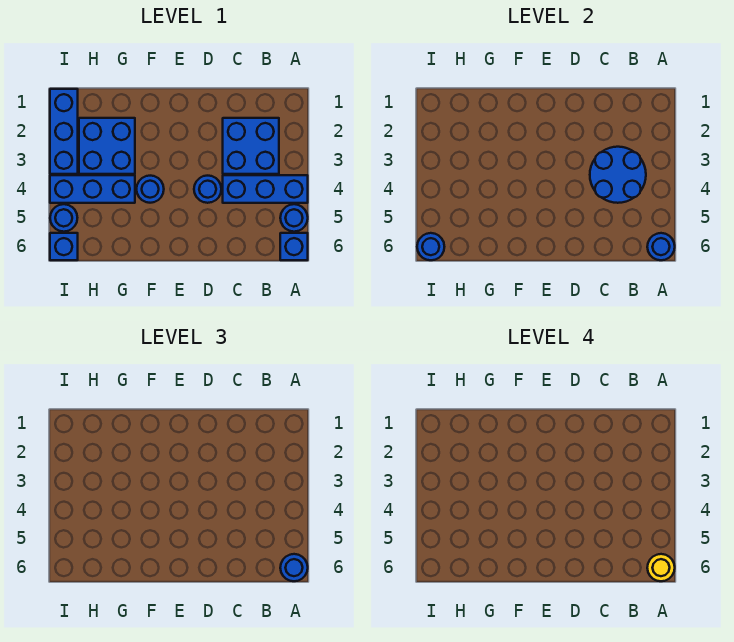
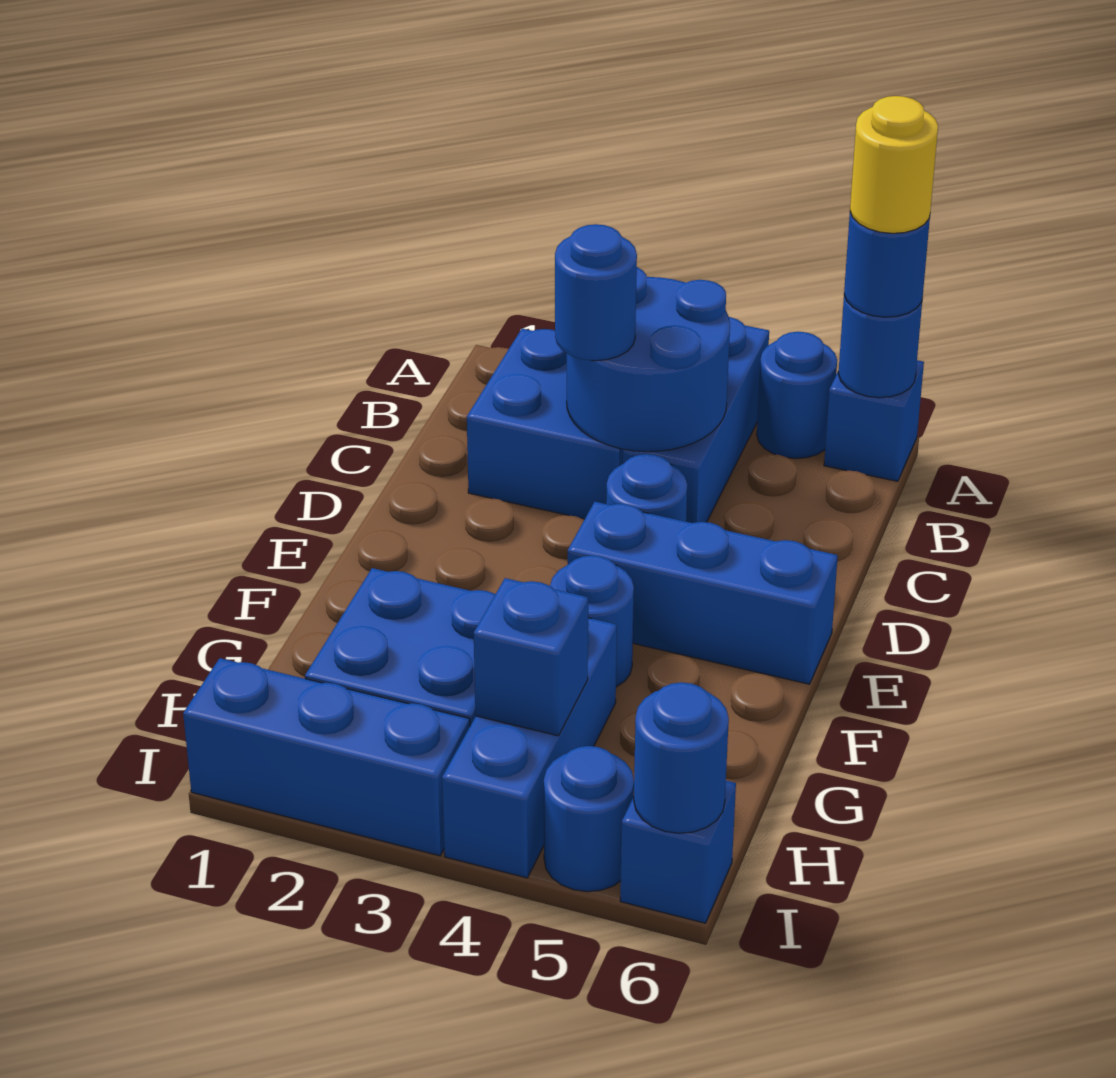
none -> blue round brick C3 level 3
none -> blue brick E4:E6 level 1
none -> blue brick H4 level 2

